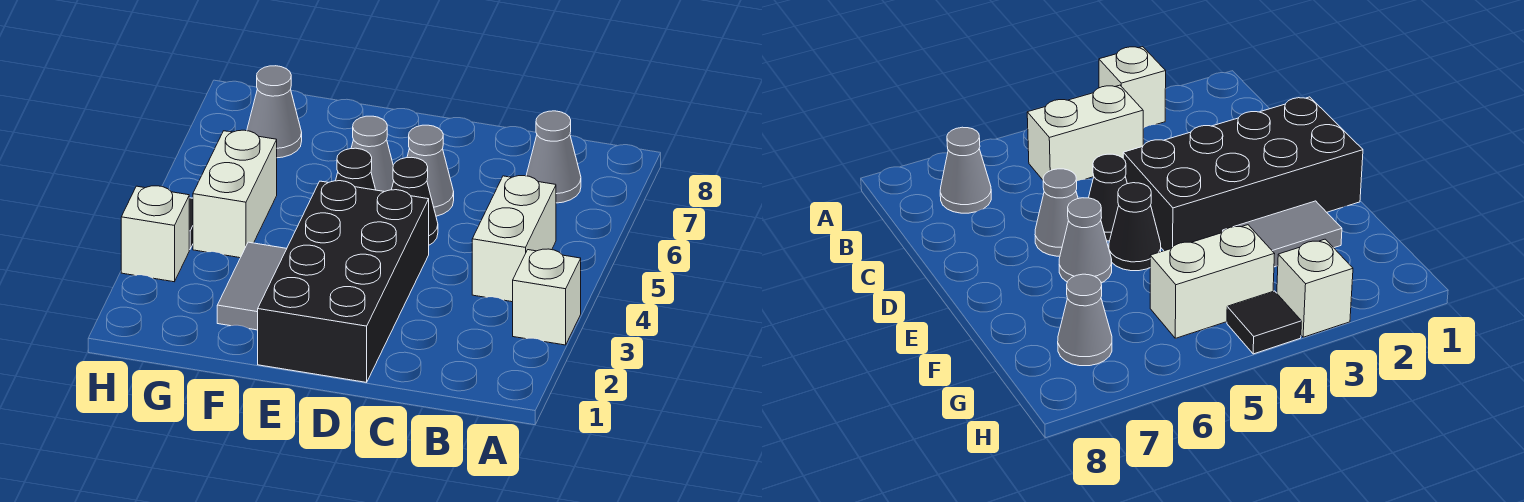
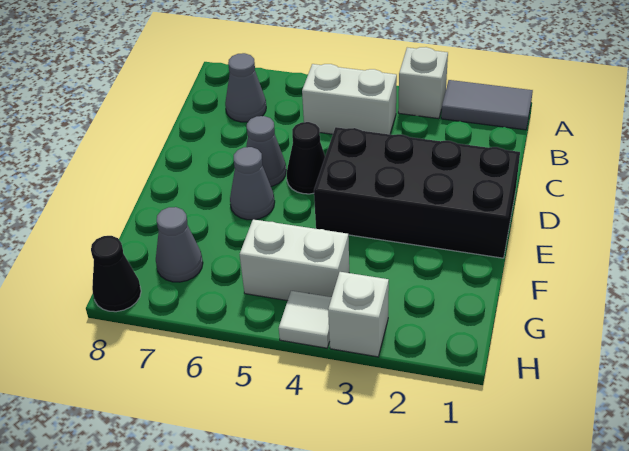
black cone E5 level 1 -> black cone H8 level 1
grey tile F2:F3 level 1 -> grey tile A1:A2 level 1
black tile H4 level 1 -> white tile H4 level 1

